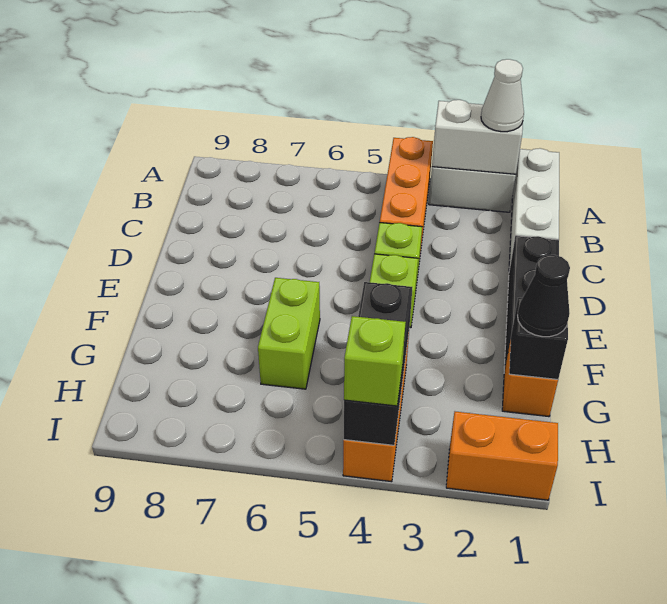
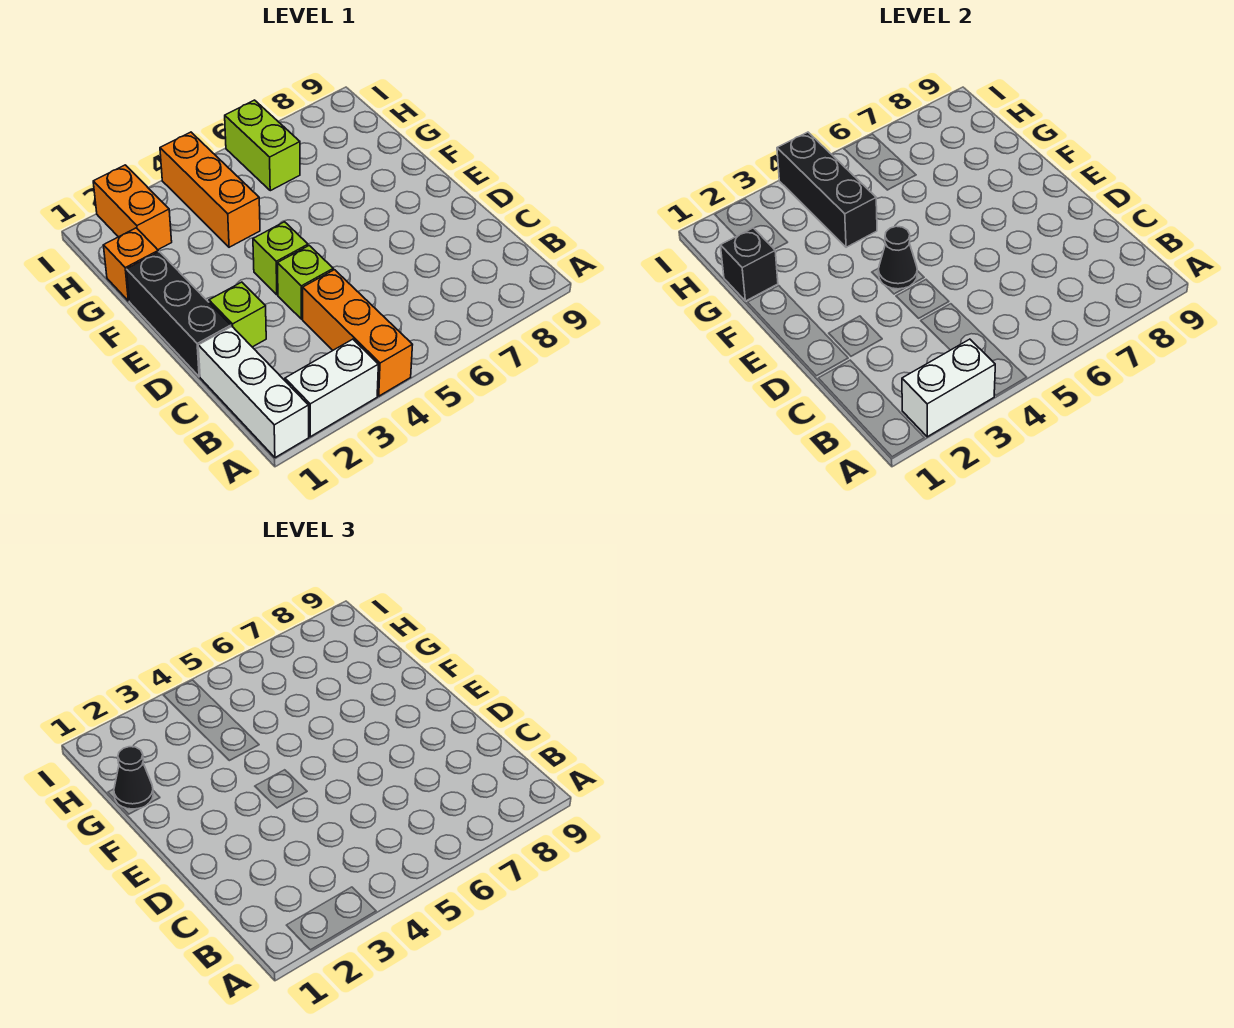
white cone A2 level 3 -> none
none -> black cone E4 level 2
lime brick F6:G6 level 1 -> lime brick H6:I6 level 1
orange brick I1:I2 level 1 -> orange brick H2:I2 level 1
lime brick I4 level 3 -> lime brick D2 level 1

